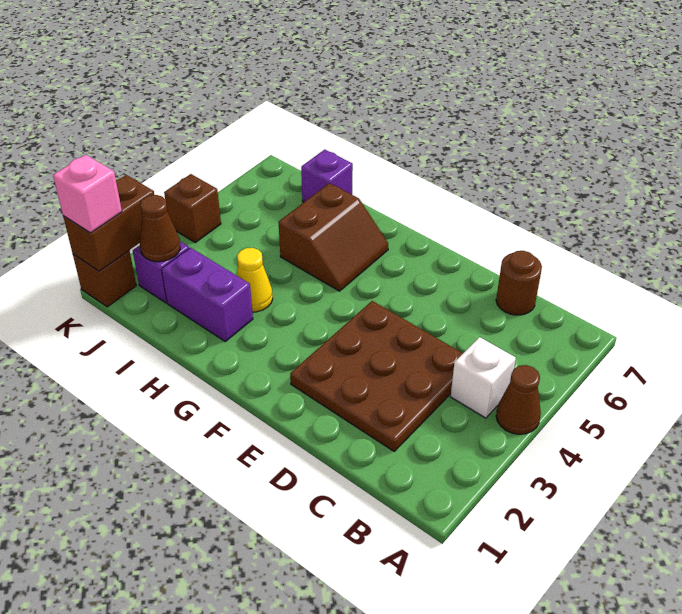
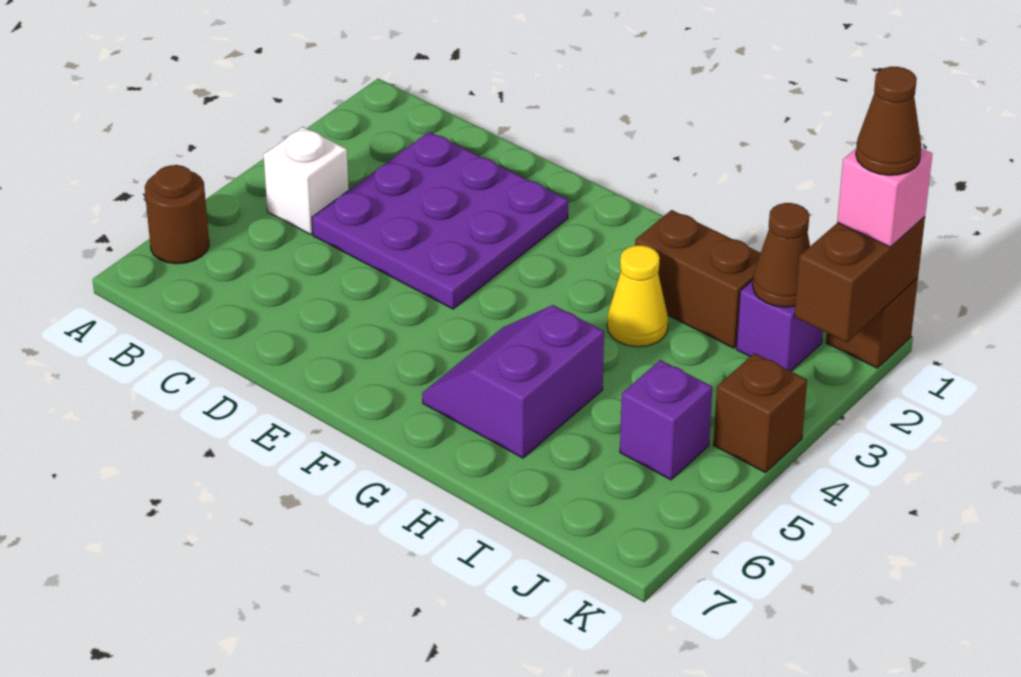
brown cone A4 level 1 -> brown cone K1 level 4
brown plate C2:E4 level 1 -> purple plate C2:E4 level 1
brown round brick C7 level 1 -> brown round brick A6 level 1
brown slope G5:H6 level 1 top H -> purple slope G5:H6 level 1 top H
purple brick H2:I2 level 1 -> brown brick H2:I2 level 1
purple brick I7 level 1 -> purple brick J5 level 1

